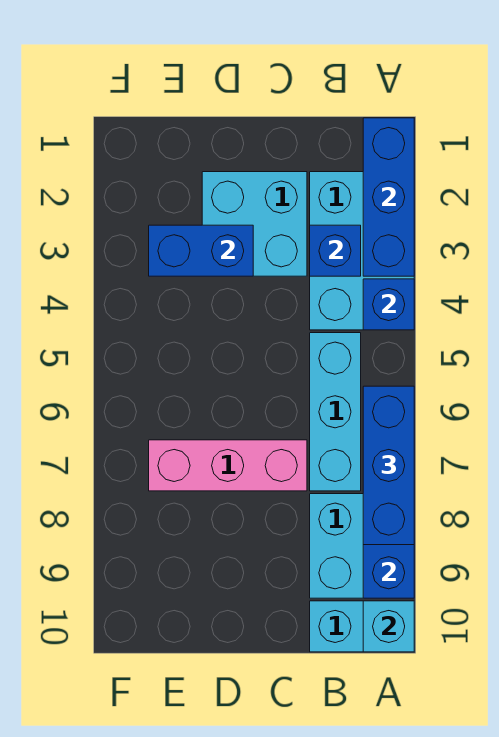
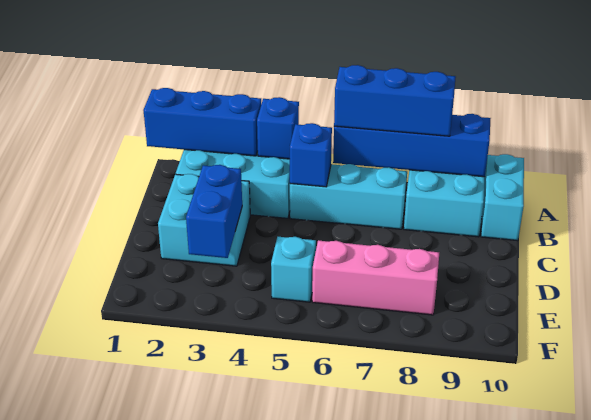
cyan brick A10 level 2 -> cyan brick E5 level 1
blue brick B3 level 2 -> blue brick B5 level 2
pink brick C7:E7 level 1 -> pink brick E6:E8 level 1

